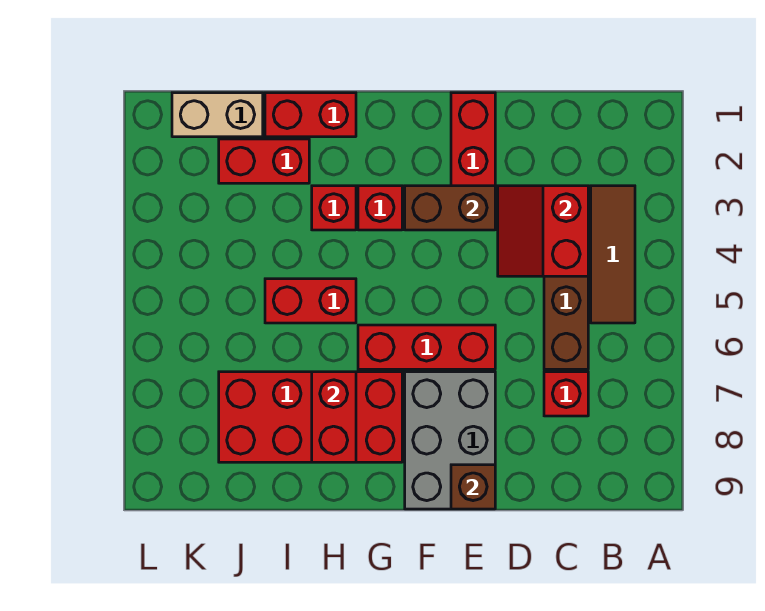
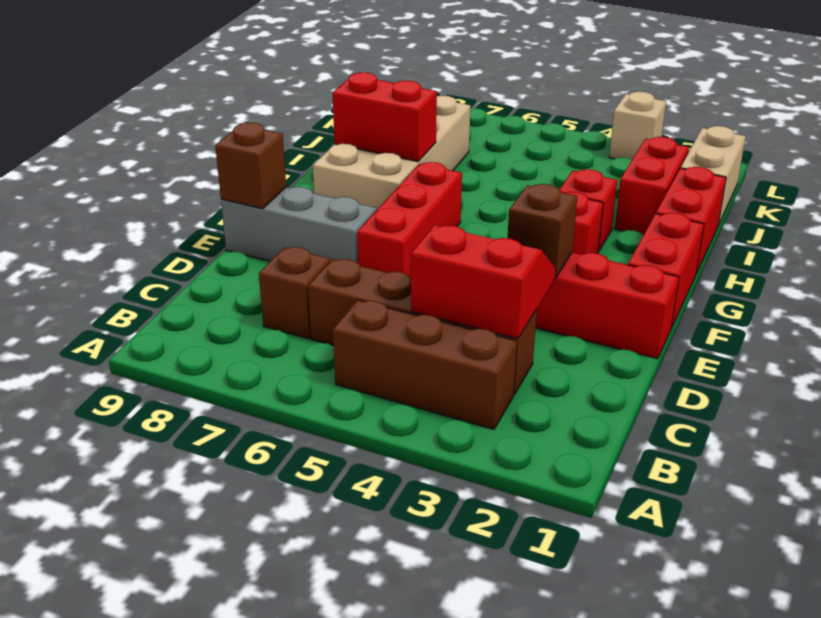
brown tile B3:B5 level 1 -> brown brick B3:B5 level 1
red brick C7 level 1 -> brown brick C7 level 1
brown brick E3:F3 level 2 -> brown brick E3 level 2
grey brick E7:F9 level 1 -> grey brick E7:E9 level 1
red brick G7:J8 level 1 -> tan brick G7:J8 level 1
red brick H5:I5 level 1 -> red brick F1:G1 level 1
none -> tan brick L3 level 1

